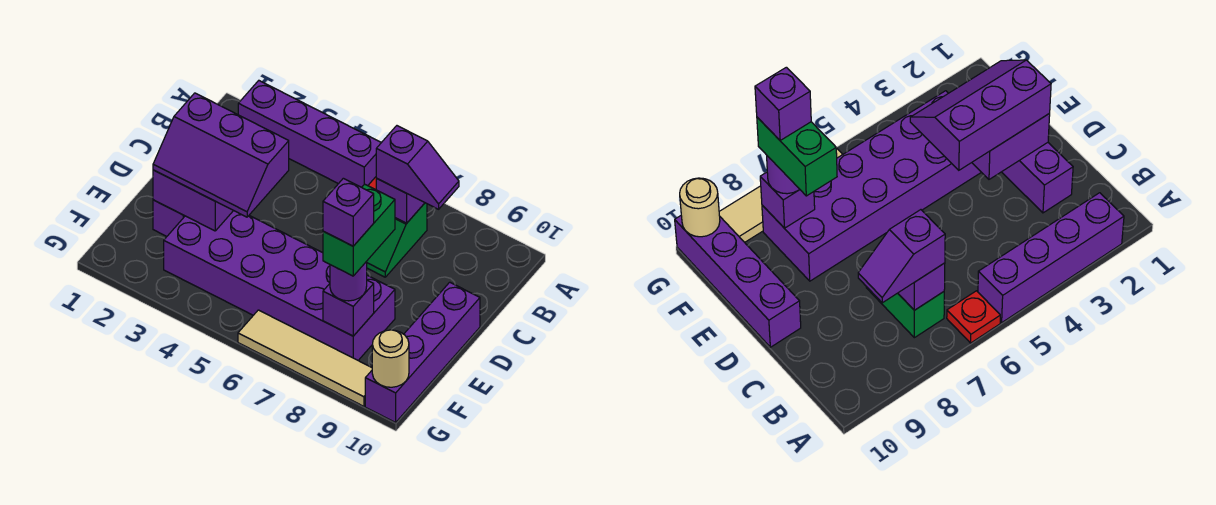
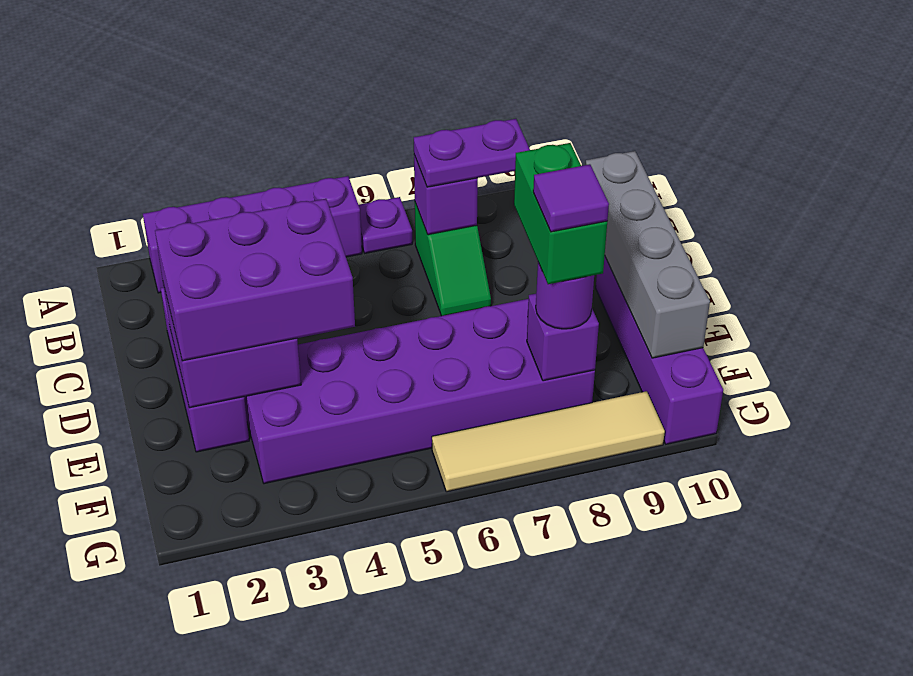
red plate A6 level 1 -> purple plate A6 level 1
purple slope B7:B8 level 3 top 7 -> purple plate B7:B8 level 3
none -> grey brick C10:F10 level 2
purple slope D2:E4 level 3 top D -> purple brick D2:E4 level 3
purple brick F8 level 5 -> purple tile F8 level 5
tan round brick G10 level 2 -> none

